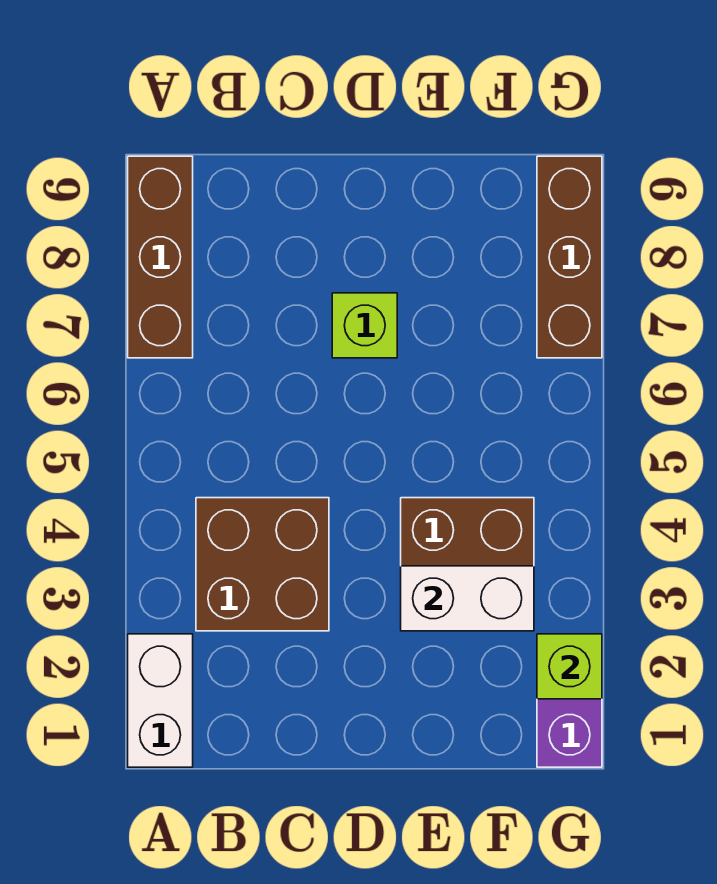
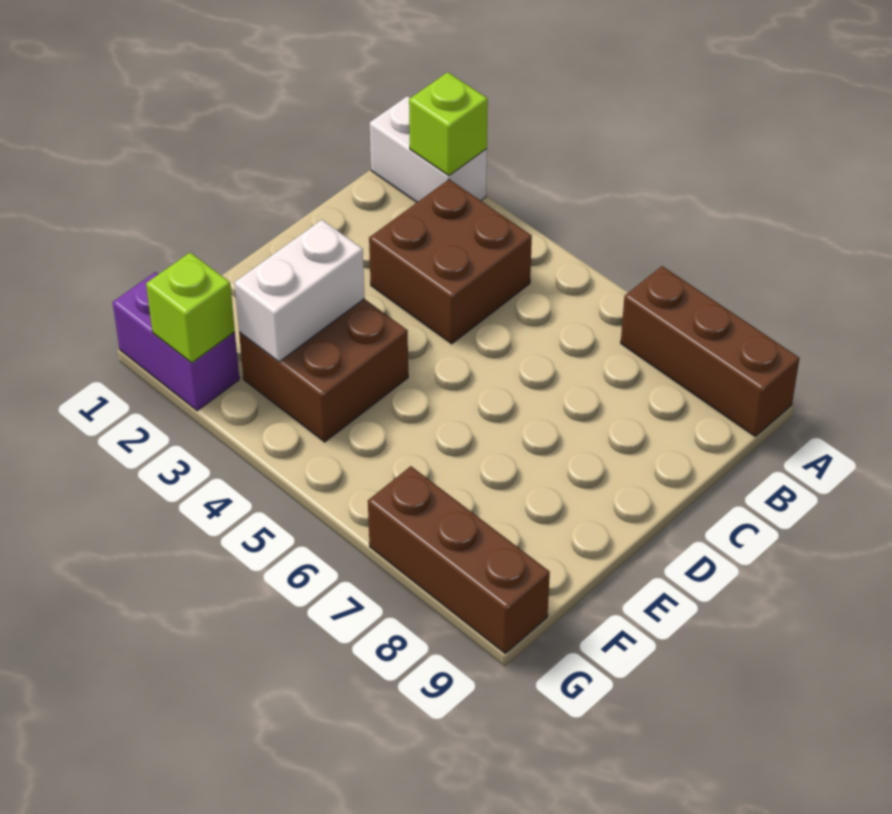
lime brick D7 level 1 -> lime brick A2 level 2

